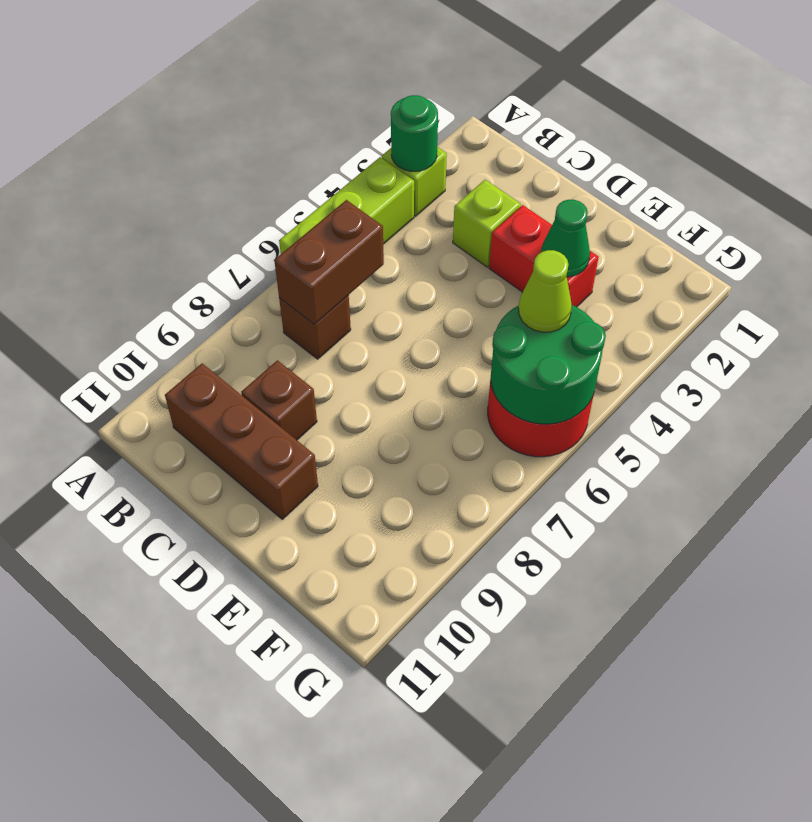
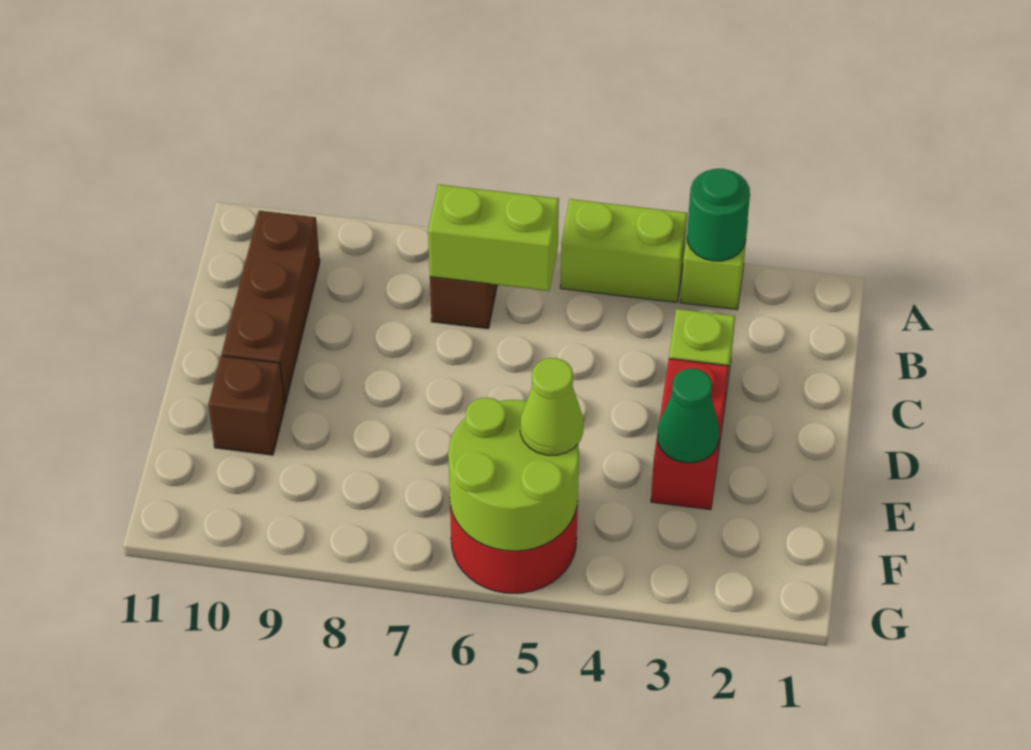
lime brick A4:A6 level 1 -> lime brick A4:A5 level 1
brown brick B6:B7 level 2 -> lime brick B6:B7 level 2
brown brick C9 level 1 -> brown brick E10 level 1
green round brick F5:G6 level 2 -> lime round brick F5:G6 level 2

